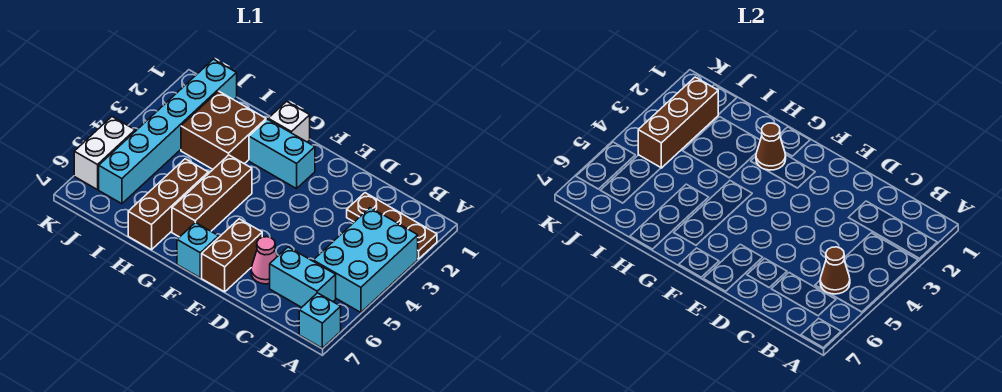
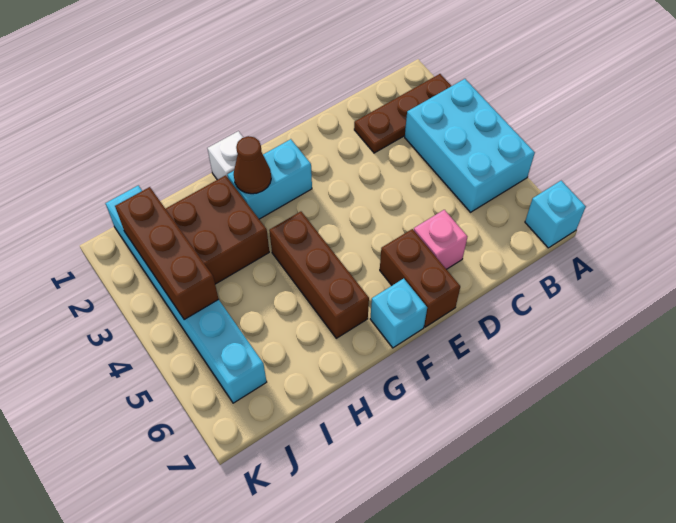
brown cone B5 level 2 -> none
cyan brick B6:C6 level 1 -> none
pink cone D6 level 1 -> pink brick D6 level 1
brown brick H5:H7 level 1 -> none
white brick K5:K6 level 1 -> none

